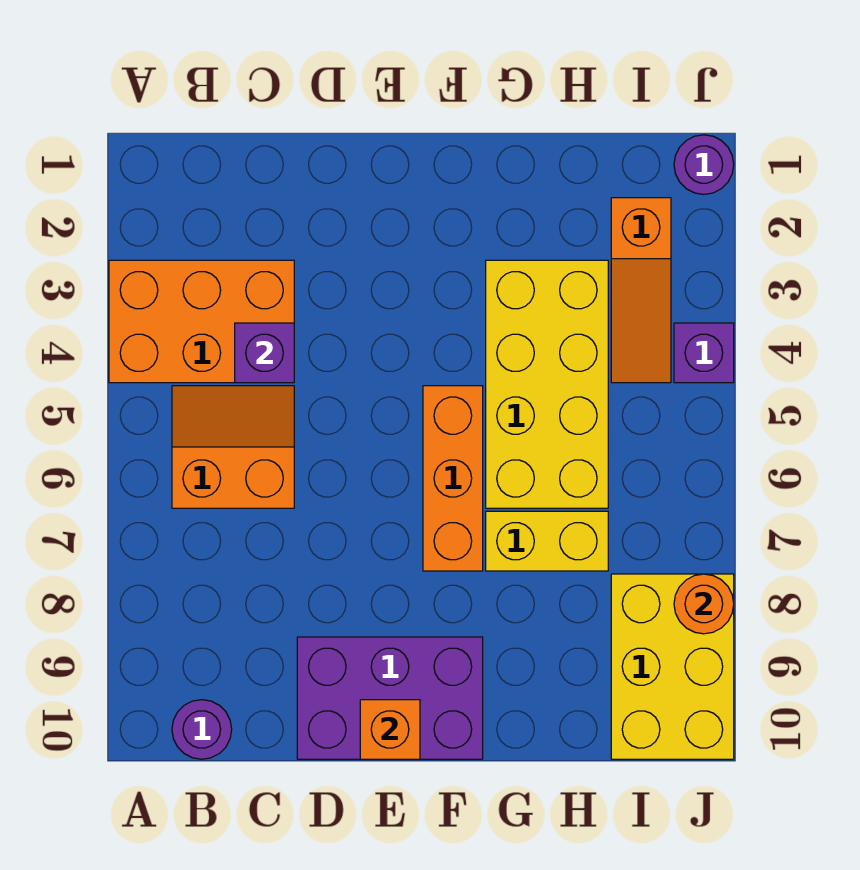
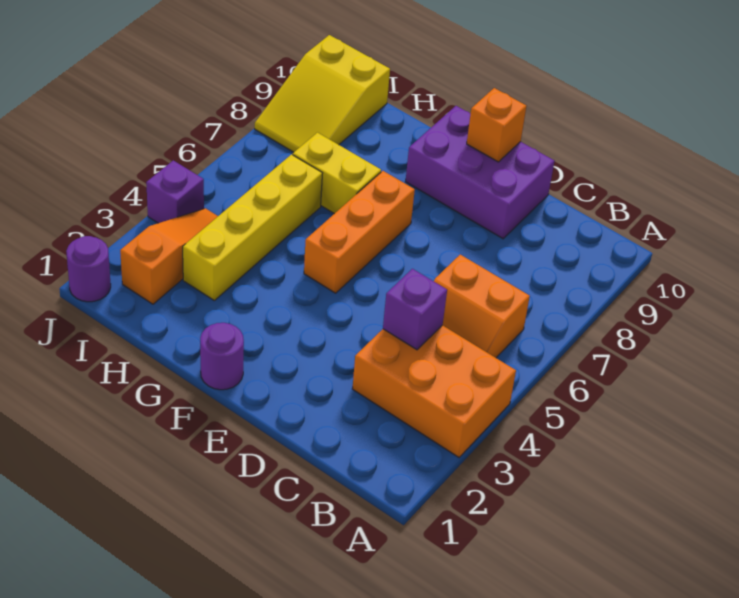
purple round brick B10 level 1 -> purple round brick F1 level 1
yellow brick G3:H6 level 1 -> yellow brick H3:H6 level 1
yellow brick I8:J10 level 1 -> yellow slope I8:J10 level 1 top 10
orange round brick J8 level 2 -> none

